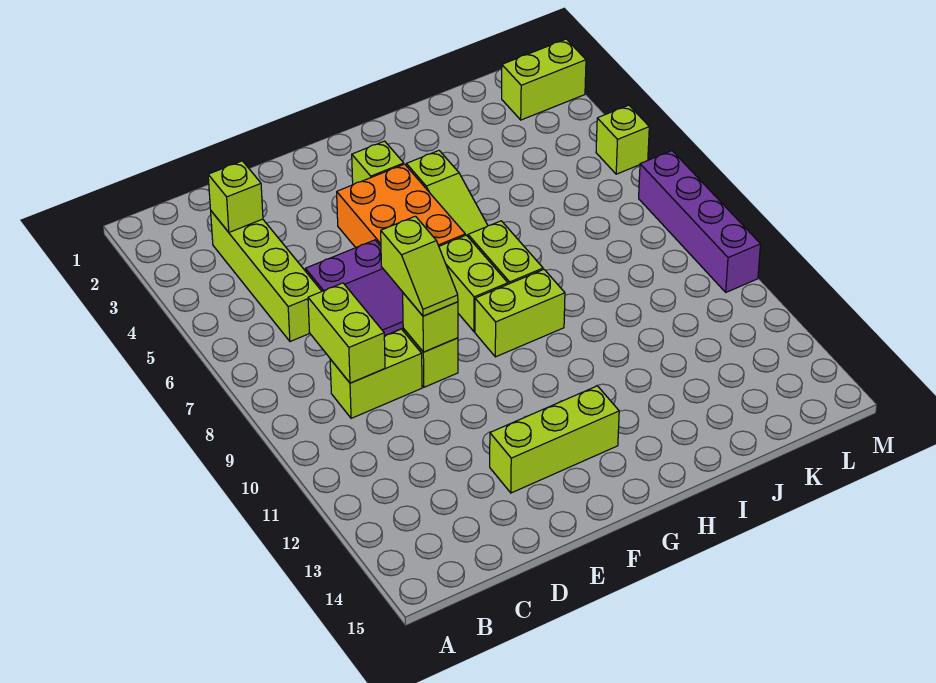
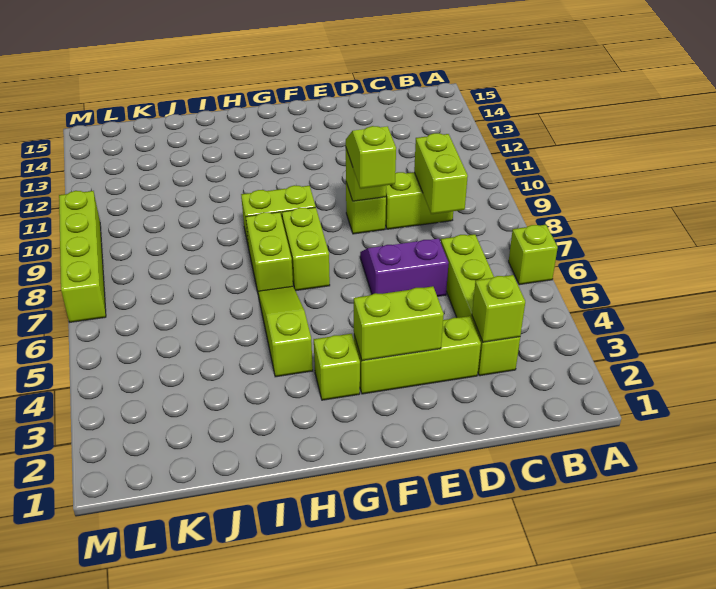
lime brick E13:G13 level 1 -> lime brick D3:F3 level 1
orange brick F4:G6 level 1 -> none
lime brick L2:M2 level 1 -> lime brick E3:F3 level 2
lime brick M5 level 1 -> lime brick A6 level 1
purple brick M7:M10 level 1 -> lime brick M7:M10 level 1

